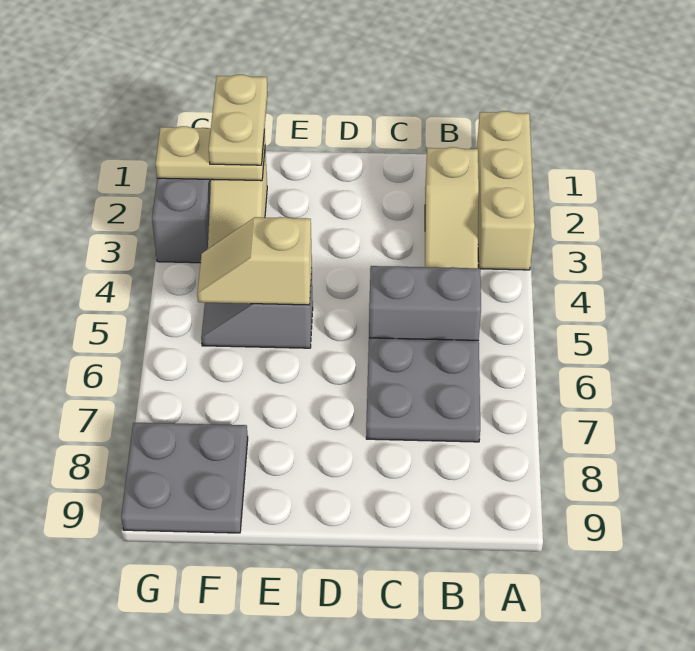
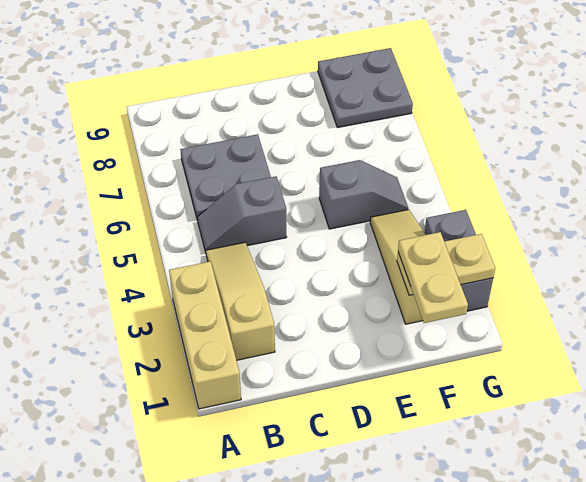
grey brick B5:C5 level 1 -> grey slope B5:C5 level 1 top C
tan slope E5:F5 level 2 top E -> none

